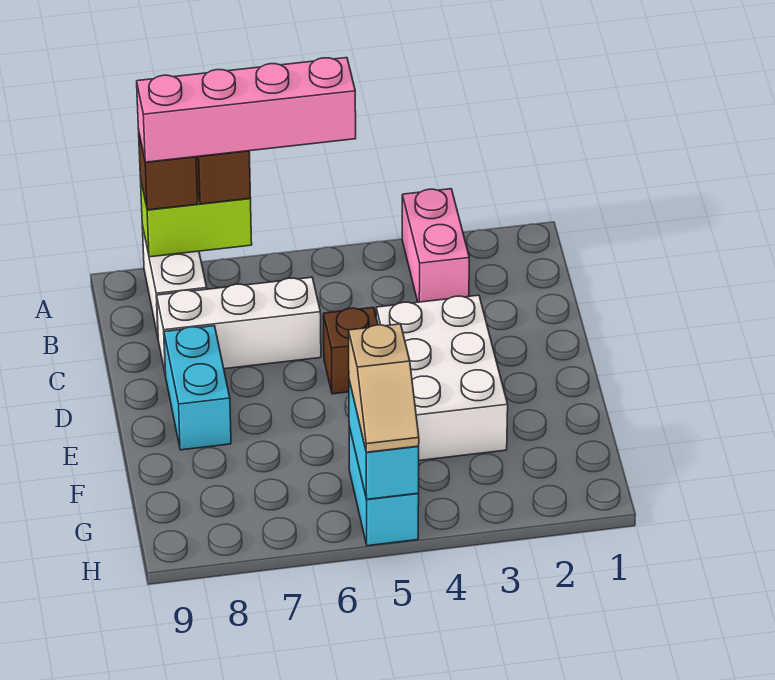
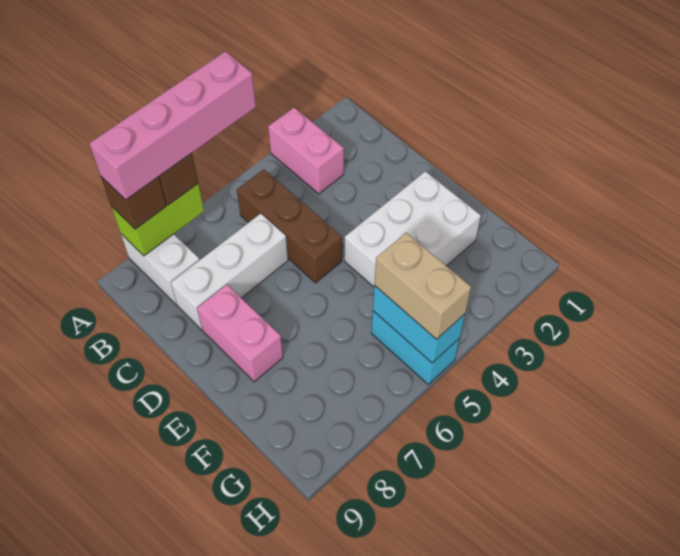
white brick D3:F4 level 1 -> white brick E2:F4 level 1
brown brick D5 level 1 -> brown brick B5:D5 level 1
cyan brick D8:E8 level 1 -> pink brick D8:E8 level 1
tan slope G5:H5 level 3 top G -> tan brick G5:H5 level 3

